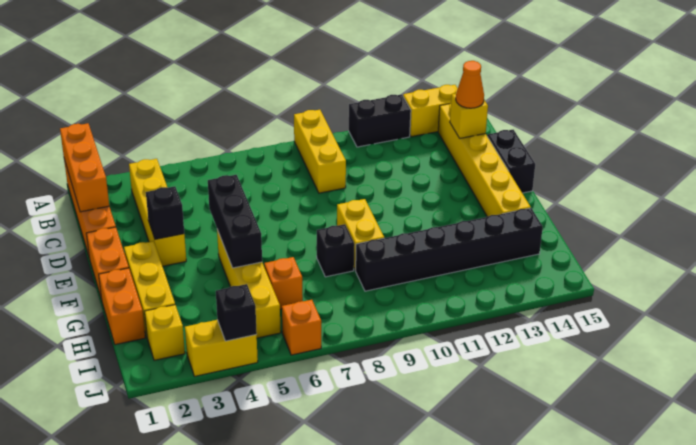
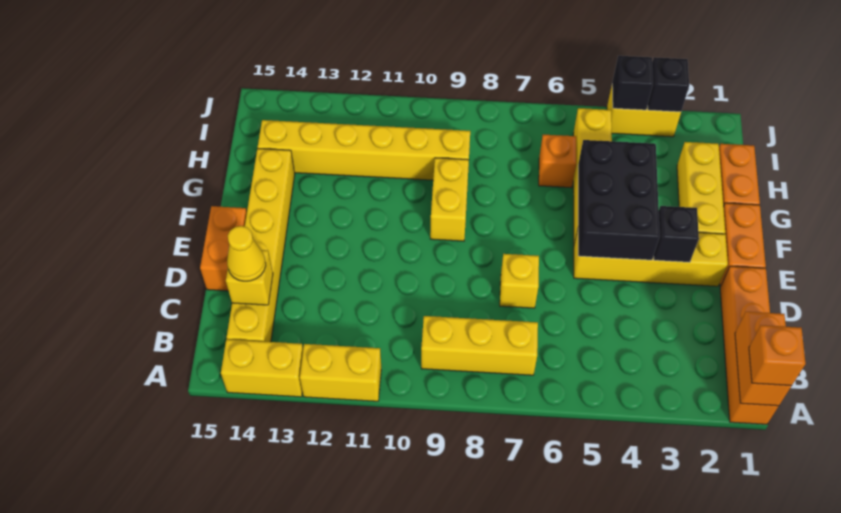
orange brick A1:C1 level 2 -> orange brick A1:B1 level 2
yellow brick A9:C9 level 1 -> yellow brick B7:B9 level 1
black brick A11:A12 level 1 -> yellow brick A11:A12 level 1
yellow brick B3:E3 level 1 -> yellow brick E2:E5 level 1
orange cone C14 level 3 -> yellow cone C14 level 3
black brick D15:E15 level 1 -> orange brick D15:E15 level 1
black brick E5:G5 level 2 -> black brick E4:G5 level 2
black brick G8 level 1 -> black brick J3 level 2
black brick H9:H14 level 1 -> yellow brick H9:H14 level 1
yellow brick I2 level 1 -> yellow brick D7 level 1
orange brick J6 level 1 -> orange brick A1 level 3

